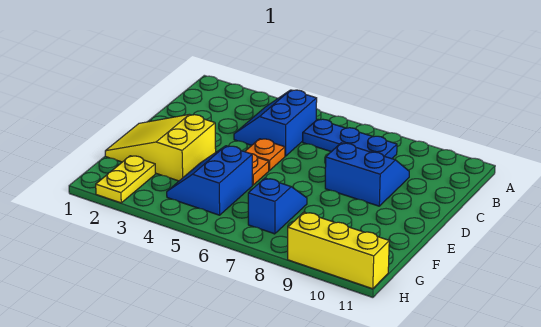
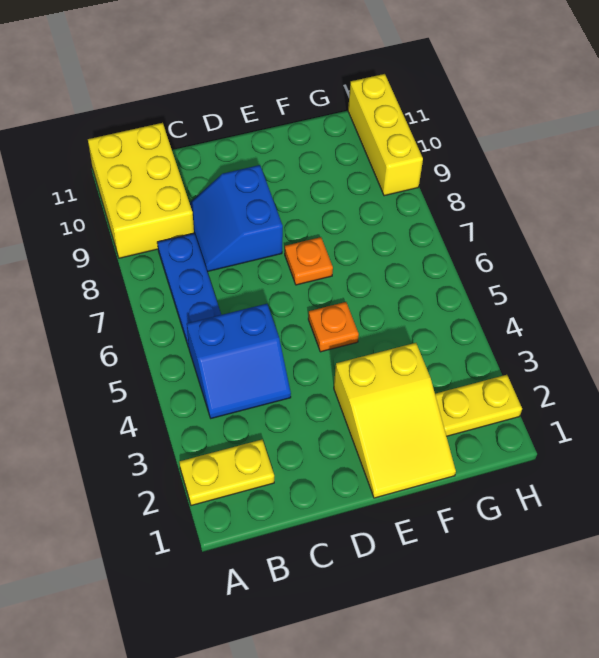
none -> yellow plate A2:B2 level 1
none -> yellow brick A9:B11 level 1
orange plate D5 level 1 -> orange plate E7 level 1
blue slope F4:G5 level 1 top 5 -> none
blue slope F7:G7 level 1 top G -> none

